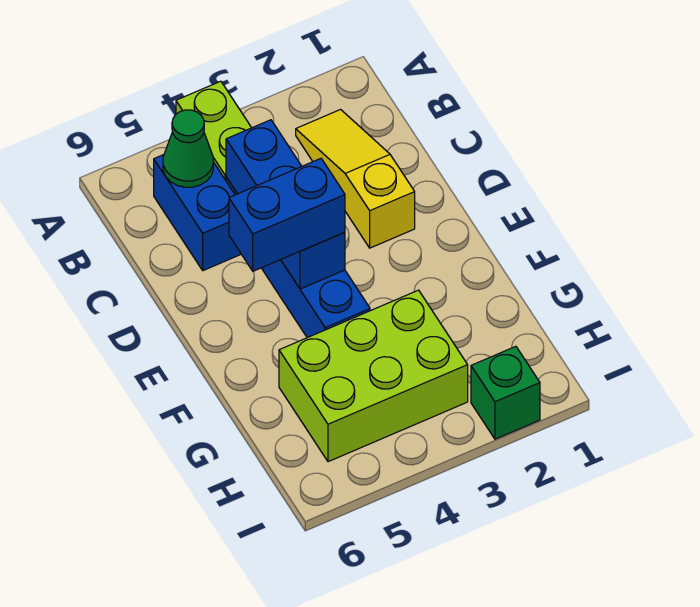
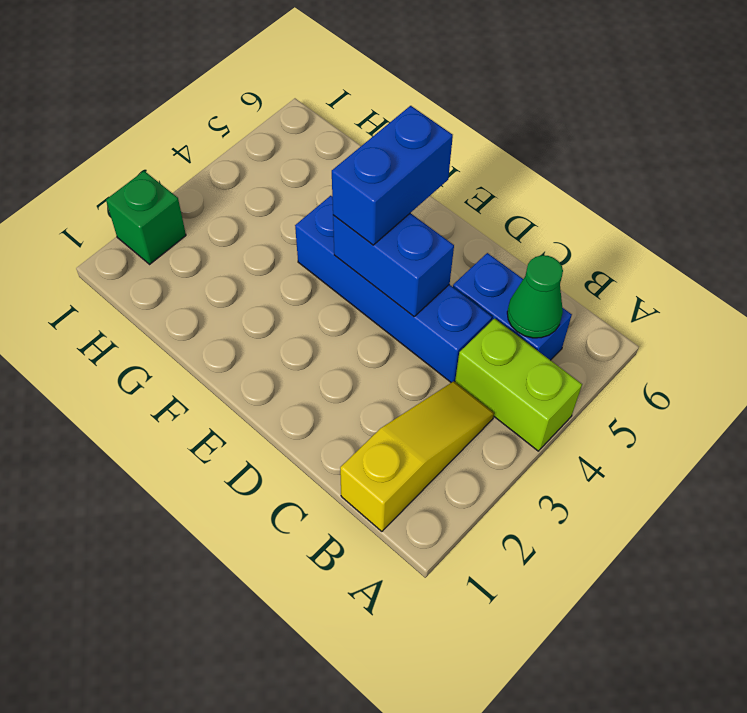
yellow slope B2:D2 level 1 top D -> yellow slope B1:B3 level 1 top 1
blue brick C4:E4 level 2 -> blue brick D4:E4 level 2
lime brick G3:H5 level 1 -> none

